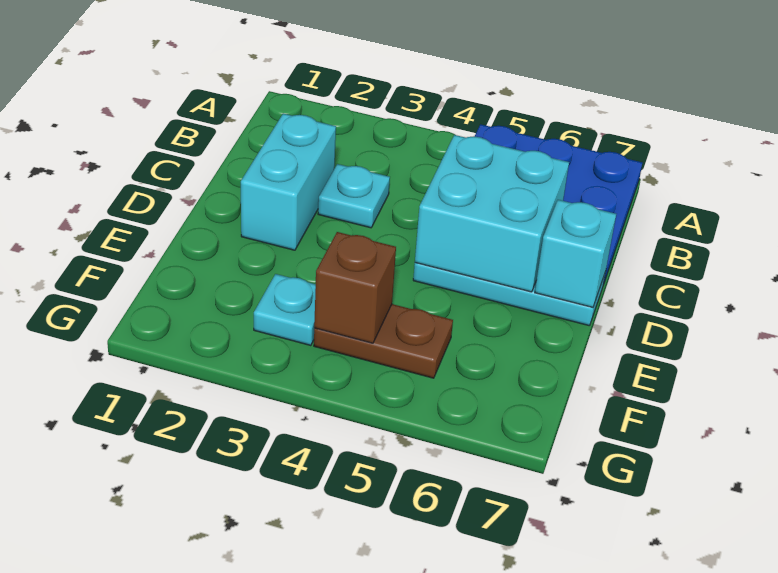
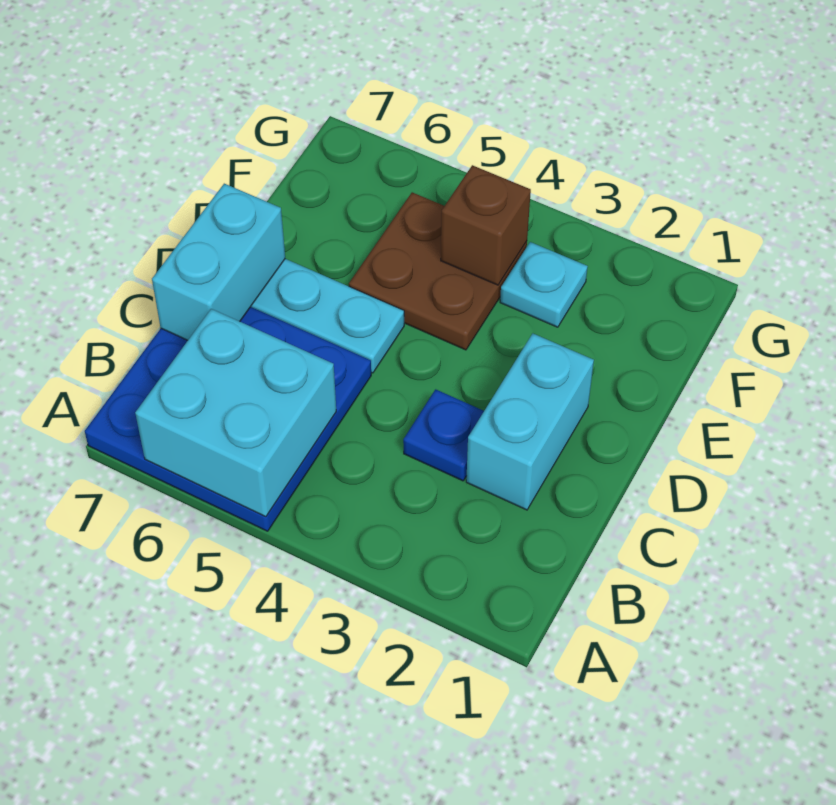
cyan plate C3 level 1 -> blue plate C3 level 1
cyan brick C5:D6 level 2 -> cyan brick A5:B6 level 2
cyan brick D7 level 2 -> cyan brick C7:D7 level 2
brown plate F4:F5 level 1 -> brown plate E4:F5 level 1

